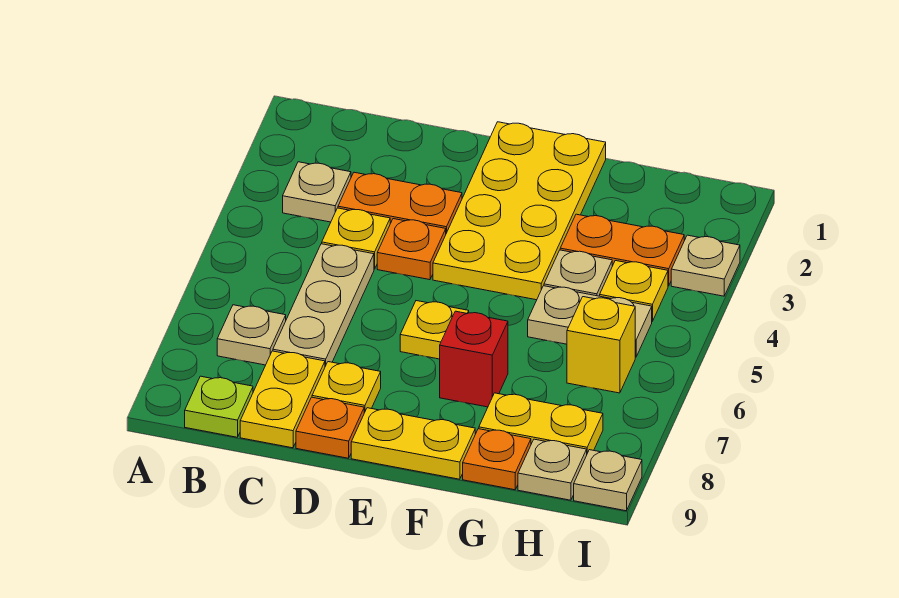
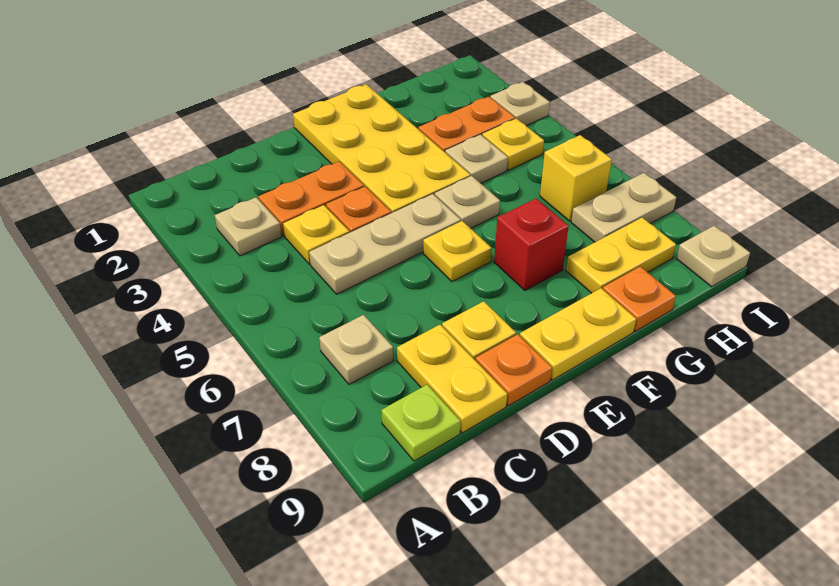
tan plate C5:C7 level 1 -> tan plate C5:E5 level 1
tan plate G5:H5 level 1 -> tan plate H7:I7 level 1
tan plate H9 level 1 -> tan plate F5 level 1

